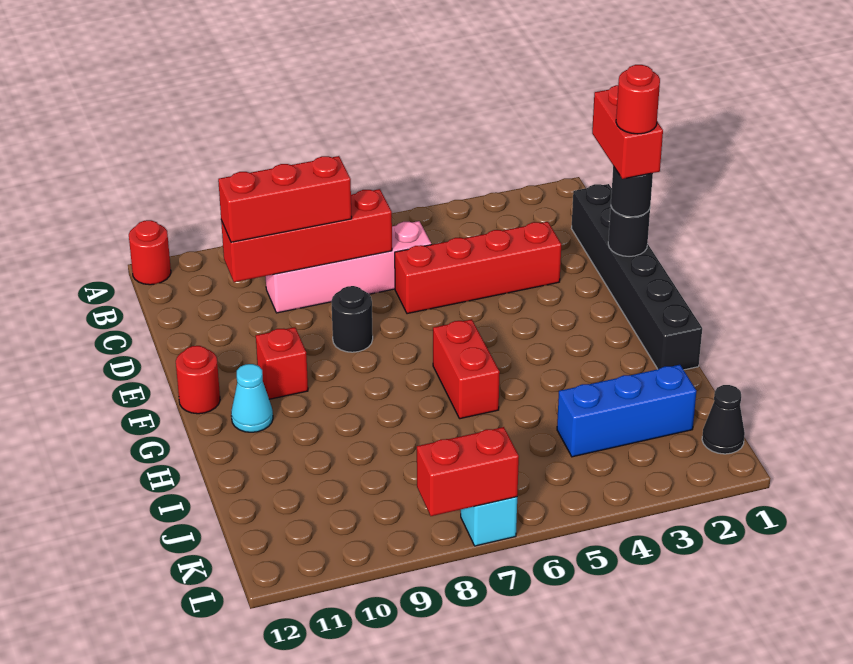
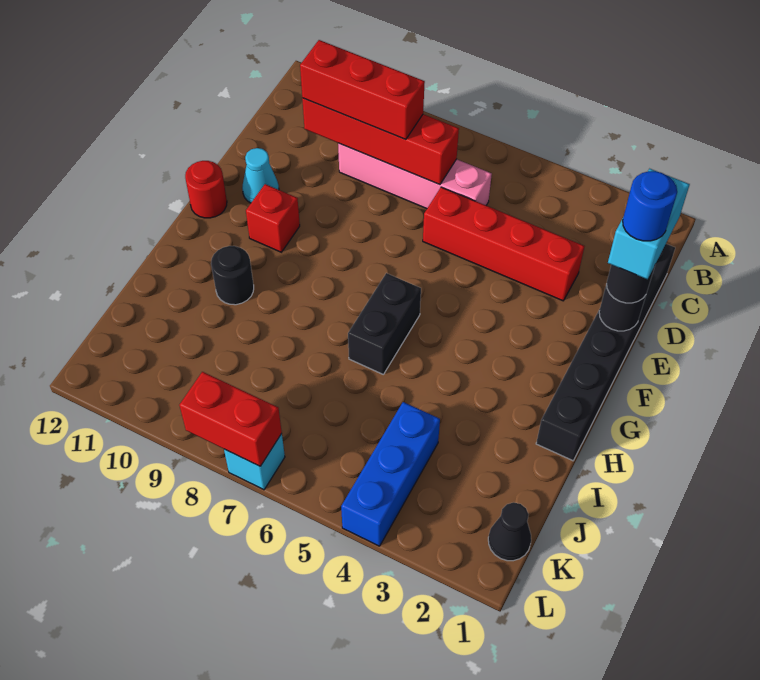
red round brick A12 level 1 -> none
red brick D1:E1 level 4 -> cyan brick D1:E1 level 4
red round brick E1 level 5 -> blue round brick E1 level 5
black round brick E8 level 1 -> black round brick H10 level 1
red brick G6:H6 level 1 -> black brick G6:H6 level 1
cyan cone G11 level 1 -> cyan cone E11 level 1
blue brick J2:J4 level 1 -> blue brick J4:L4 level 1

